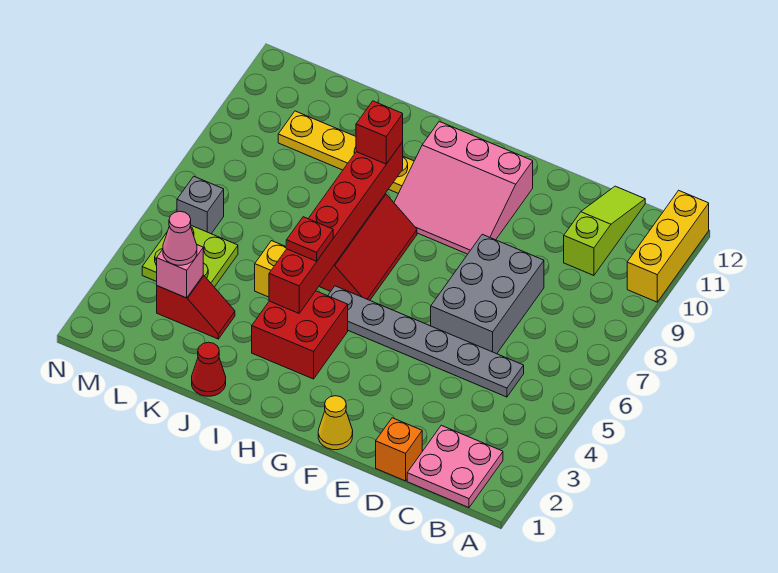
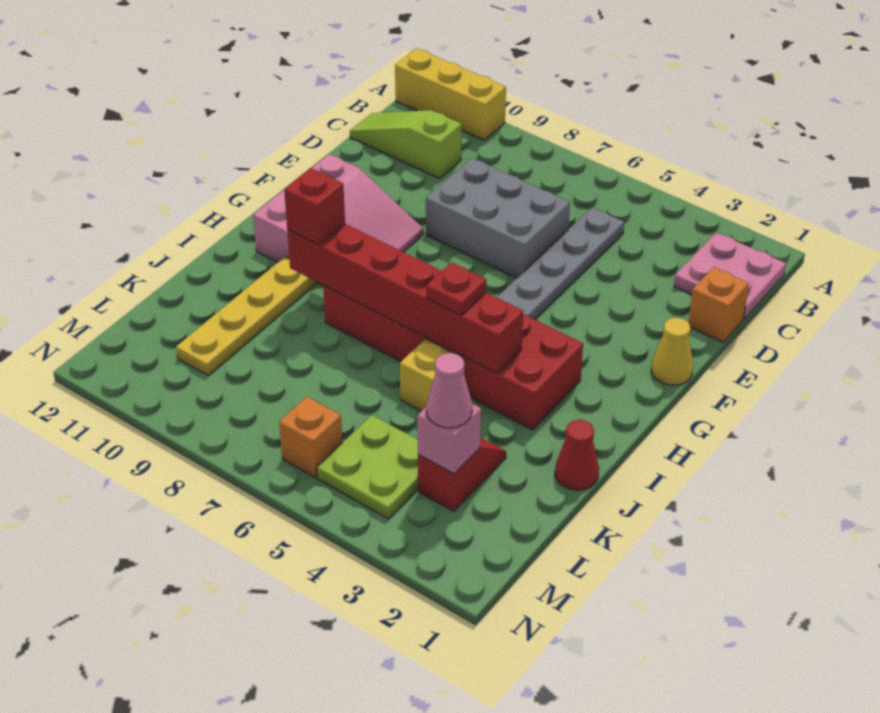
grey brick M6 level 1 -> orange brick M6 level 1

